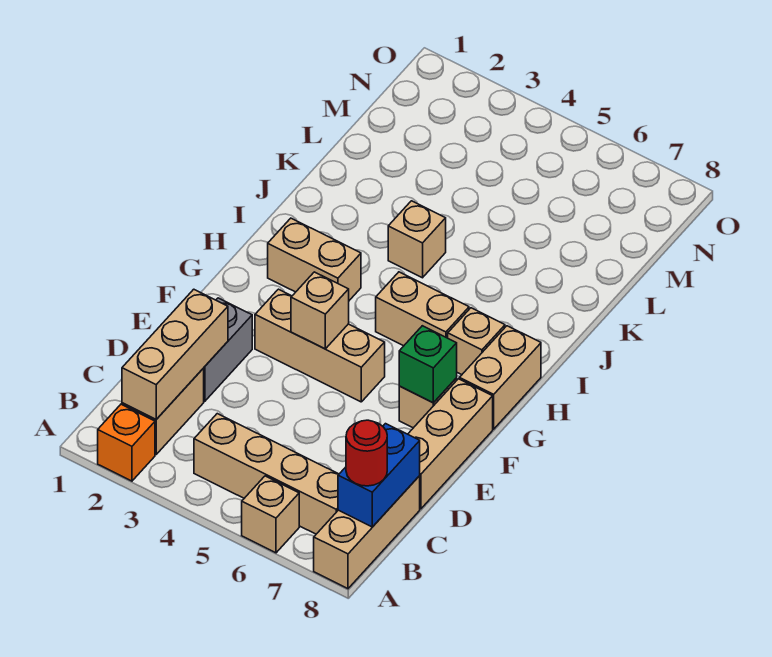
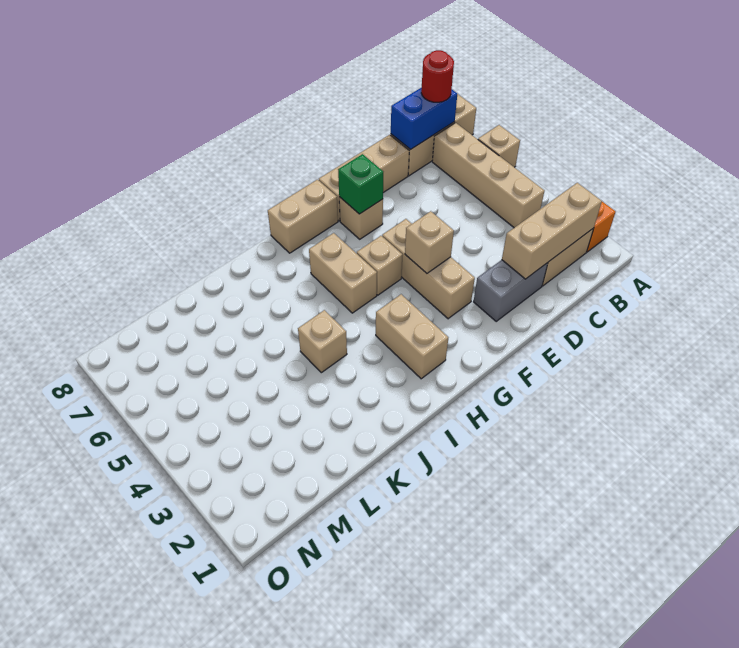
tan brick H7 level 1 -> tan brick G5 level 1

